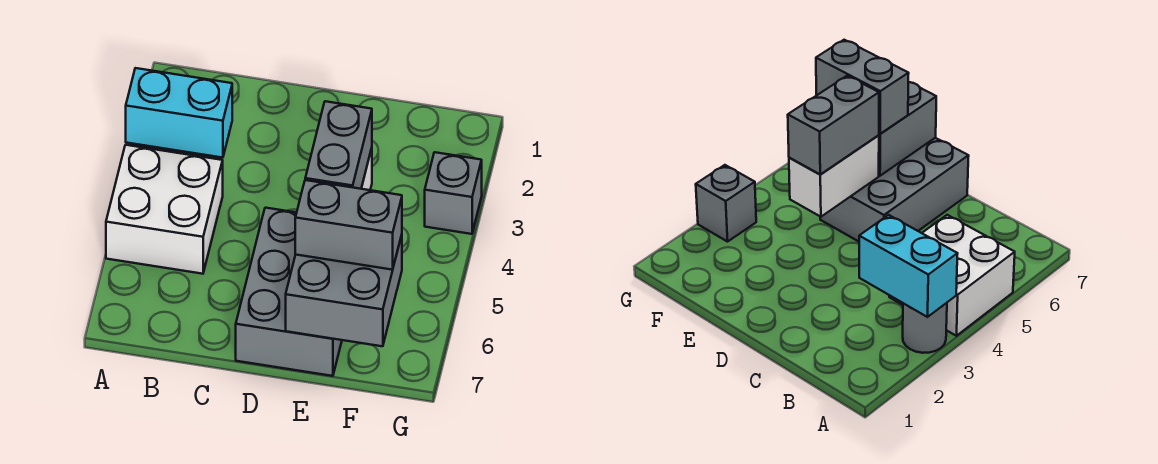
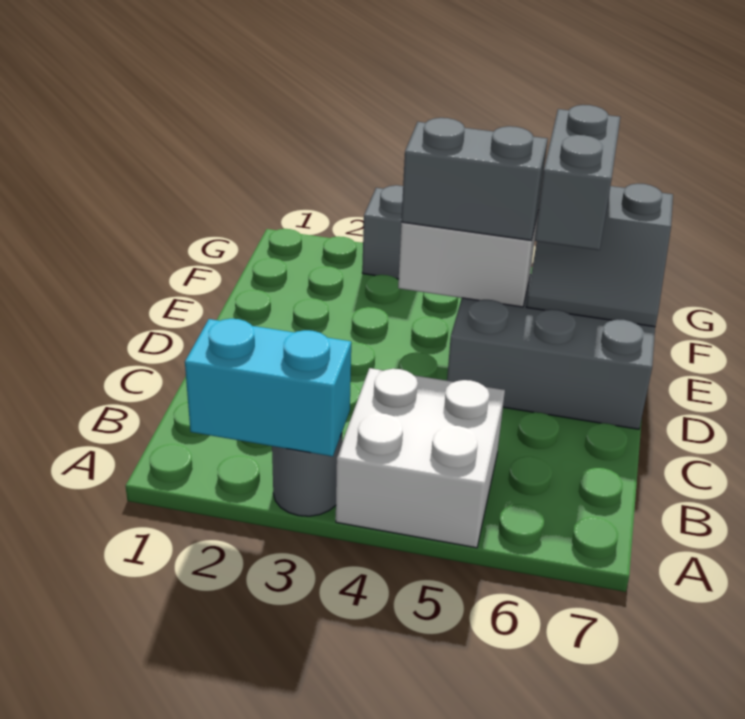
cyan brick A3:B3 level 2 -> cyan brick A2:A3 level 2
grey brick E6:F7 level 2 -> grey slope E6:F7 level 2 top F

